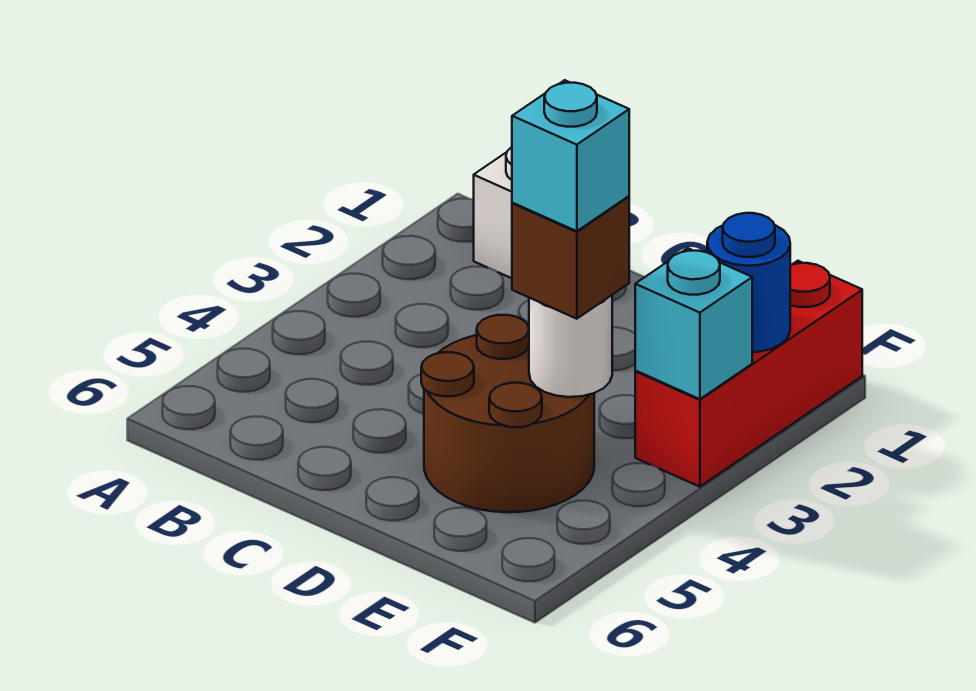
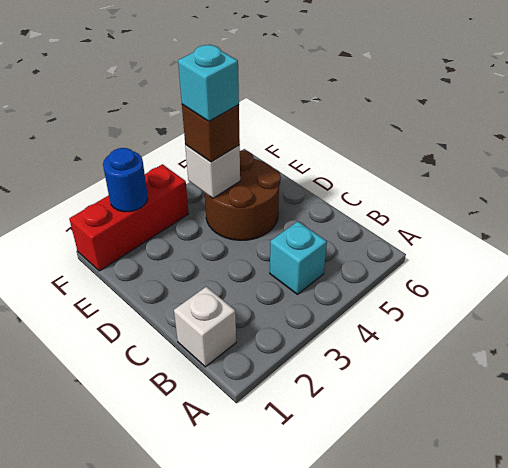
white round brick E4 level 2 -> white brick E4 level 2
cyan brick F3 level 2 -> cyan brick B4 level 1

